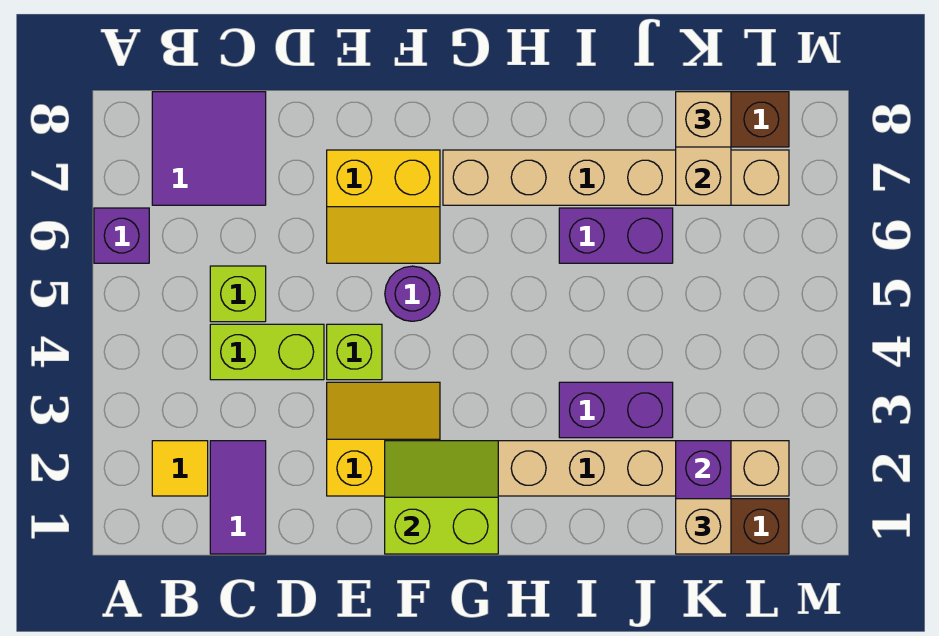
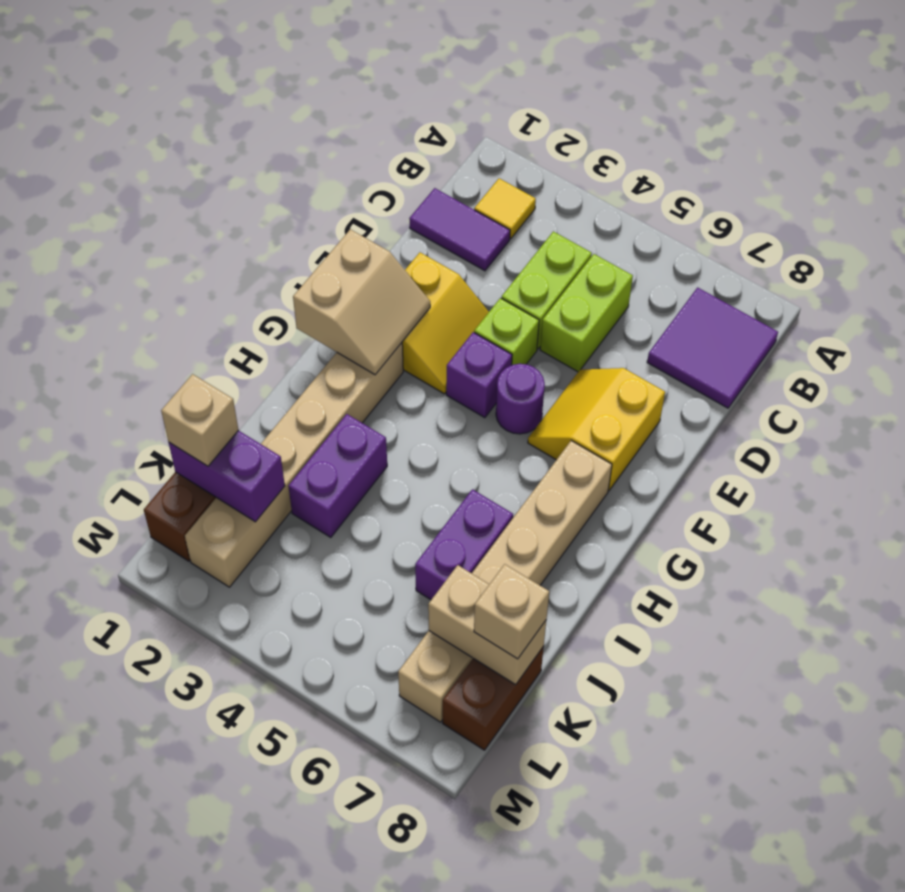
purple brick A6 level 1 -> purple brick F4 level 1
lime brick C5 level 1 -> lime brick C5:D5 level 1
lime slope F1:G2 level 2 top 1 -> tan slope F1:G2 level 2 top 1

